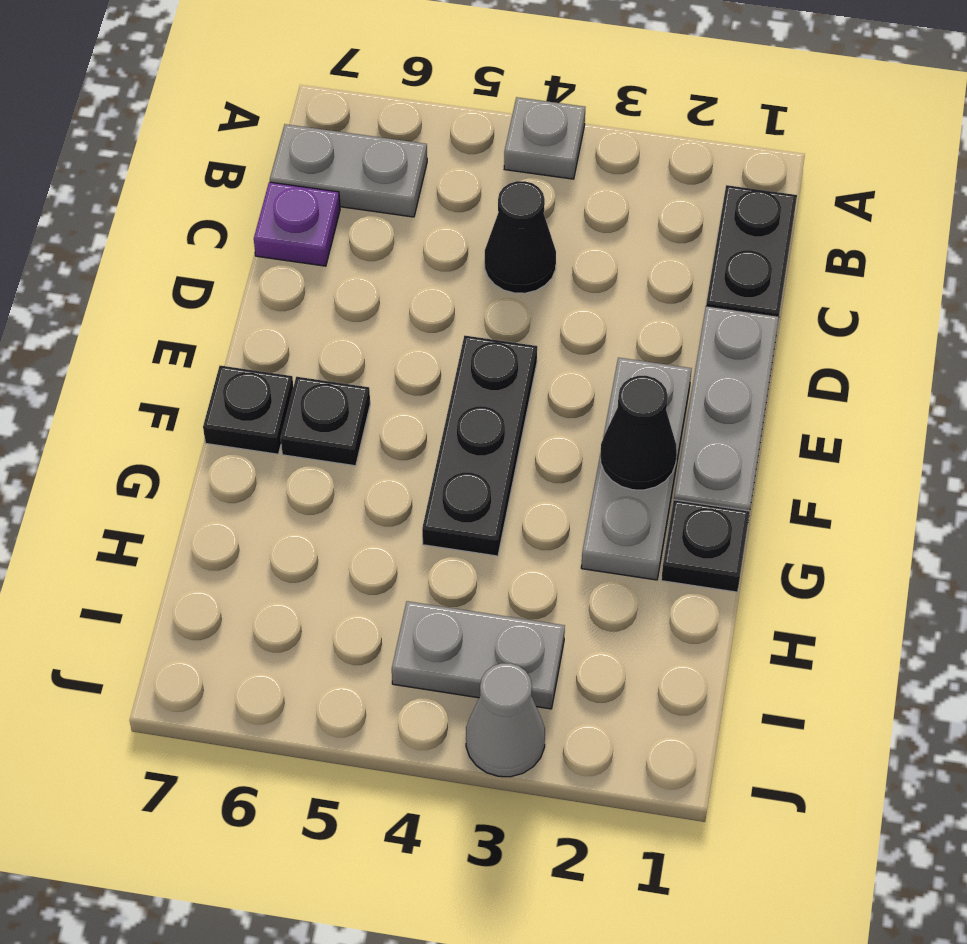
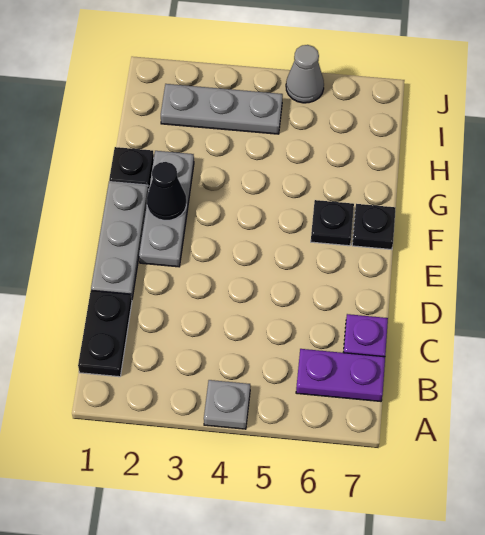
grey plate B6:B7 level 1 -> purple plate B6:B7 level 1
black cone C4 level 1 -> none
black plate E4:G4 level 1 -> none
grey plate I3:I4 level 1 -> grey plate I2:I4 level 1
grey cone J3 level 1 -> grey cone J5 level 1

